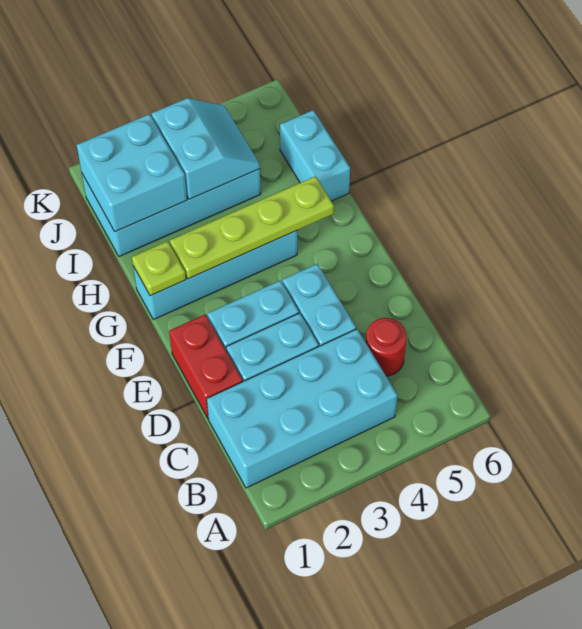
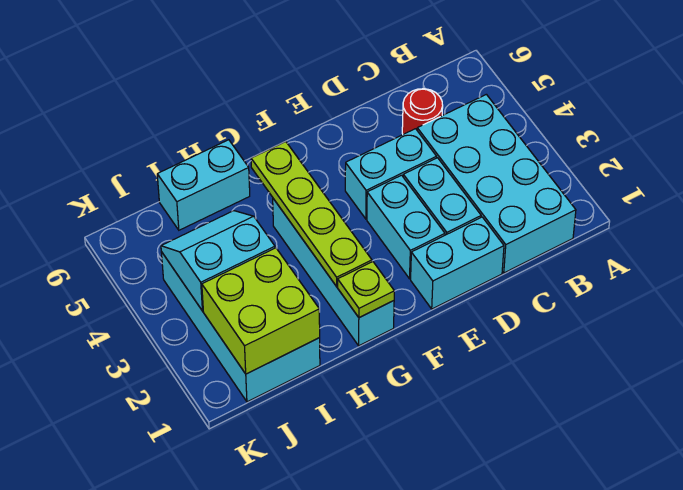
red brick D1:E1 level 1 -> cyan brick D1:E1 level 1
cyan brick I1:J2 level 2 -> lime brick I1:J2 level 2

